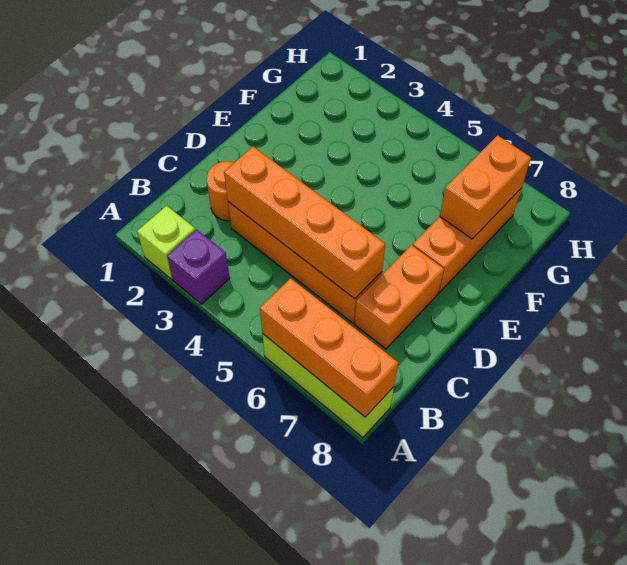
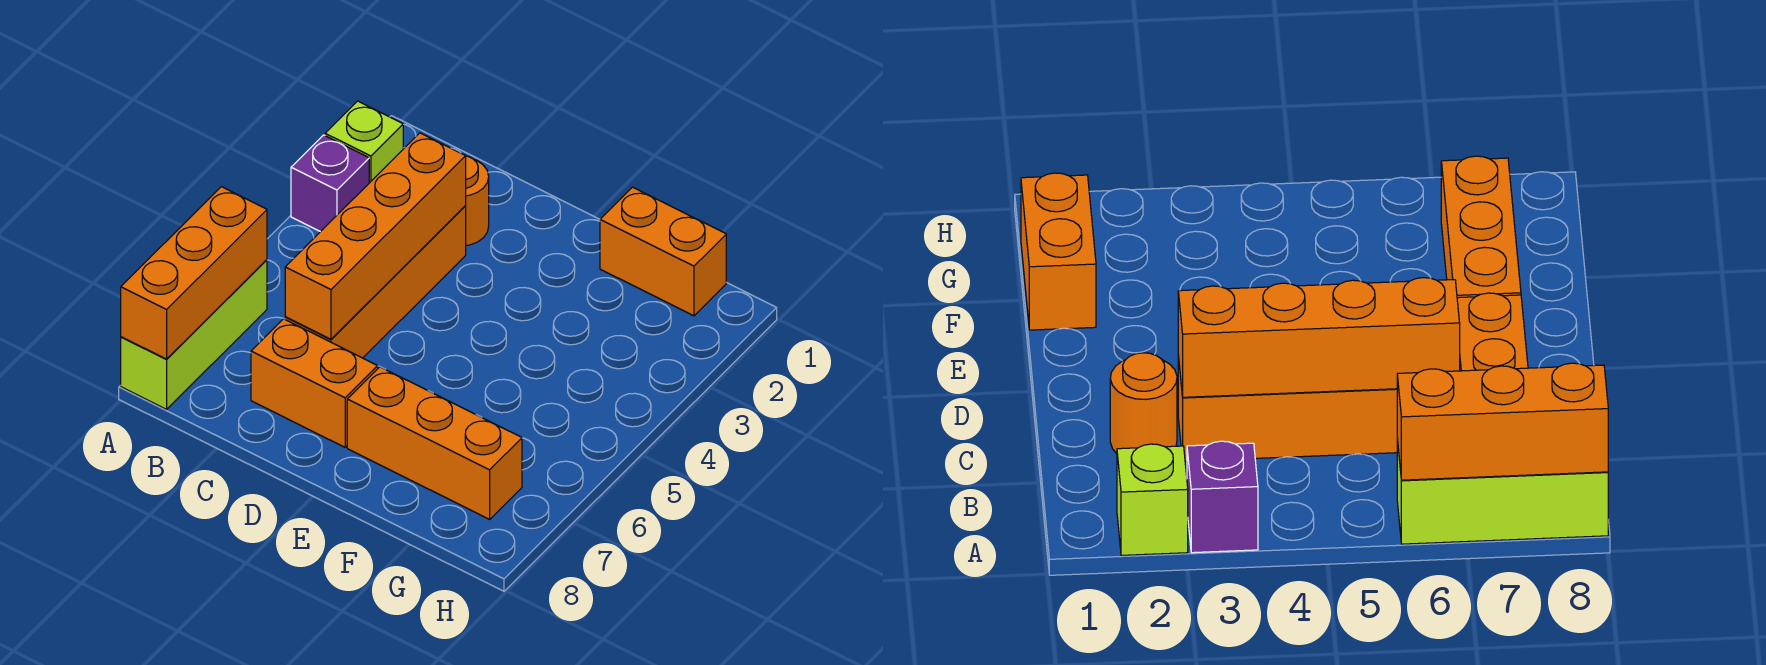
orange brick F7:G7 level 2 -> orange brick F1:G1 level 1

